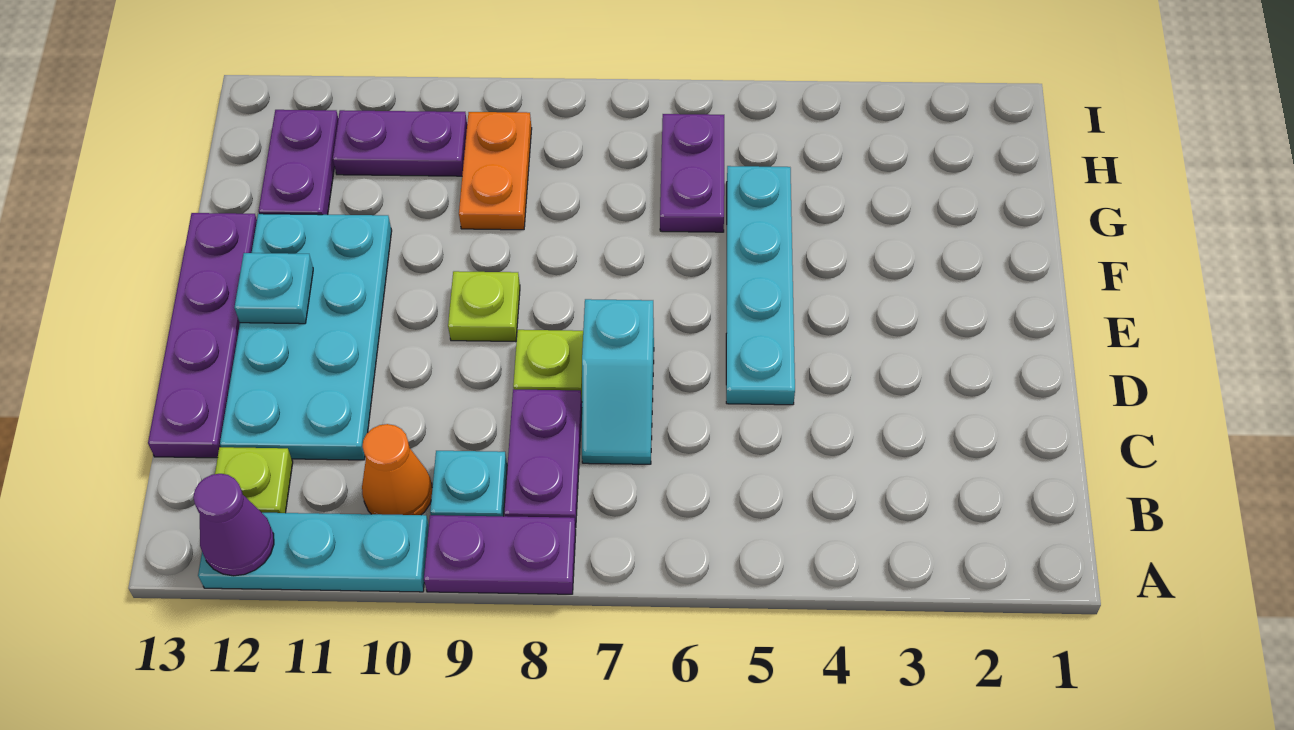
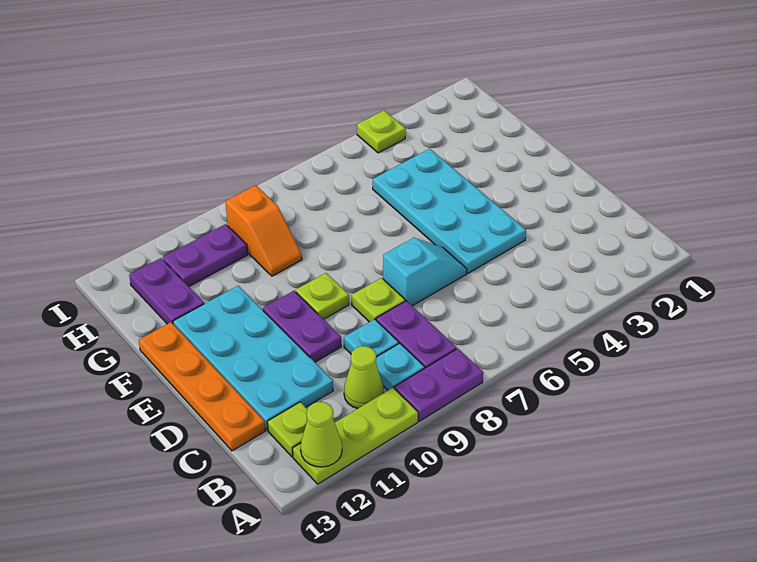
cyan plate A10:A12 level 1 -> lime plate A10:A12 level 1
purple cone A12 level 2 -> lime cone A12 level 2
orange cone B10 level 1 -> lime cone B10 level 1
cyan slope C7:D7 level 1 top D -> cyan slope D6:D7 level 1 top 7
purple plate C13:F13 level 1 -> orange plate C13:F13 level 1
cyan plate D5:G5 level 1 -> cyan plate D4:G5 level 1
cyan plate E12 level 2 -> cyan plate C9 level 1
purple plate G6:H6 level 1 -> purple plate D10:E10 level 1
orange plate G9:H9 level 1 -> orange slope G9:H9 level 1 top H
none -> lime plate I4 level 1

